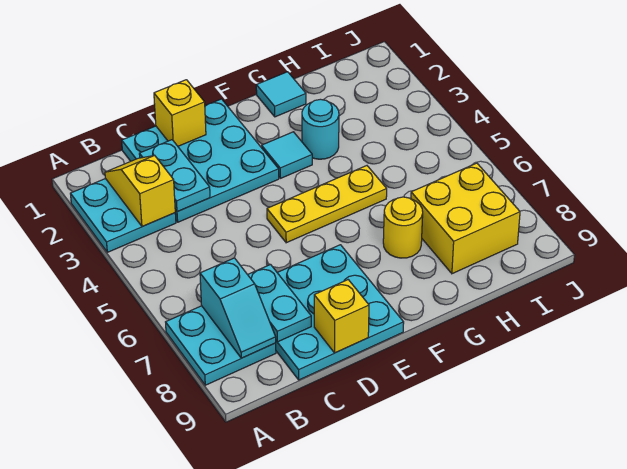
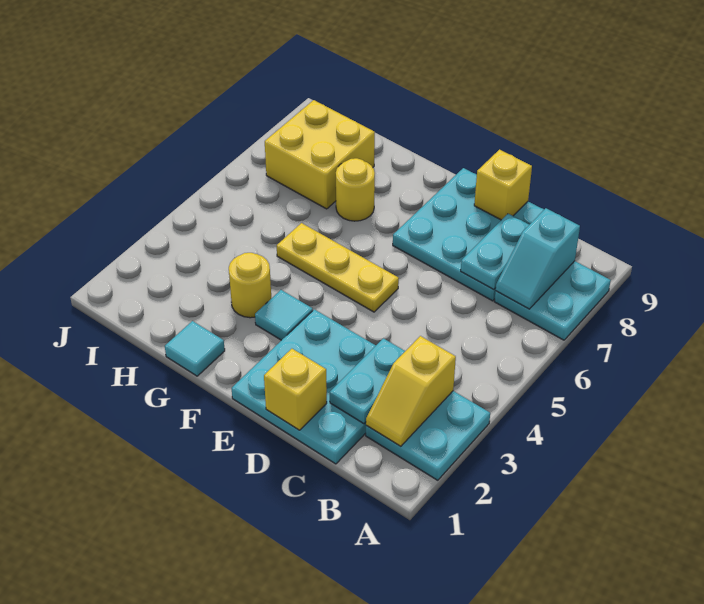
cyan slope B7:B8 level 2 top 7 -> cyan slope B7:B8 level 2 top 8
cyan round brick G3 level 1 -> yellow round brick G3 level 1

